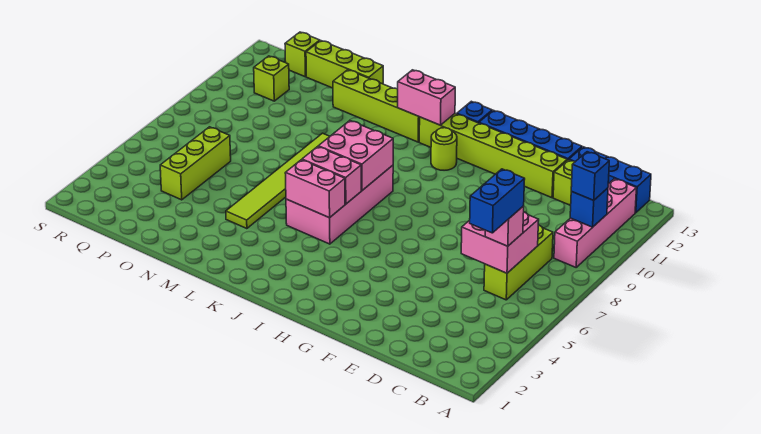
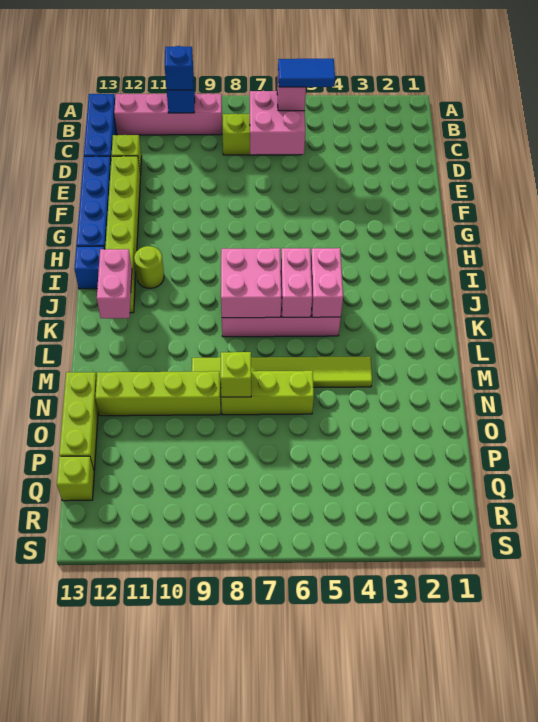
blue brick C5:C6 level 4 -> blue tile C5:C6 level 4
lime brick K12:N12 level 1 -> lime brick N9:N12 level 1
lime brick P4:P6 level 1 -> lime brick N6:N8 level 1
lime brick Q11 level 1 -> lime brick N8 level 2

